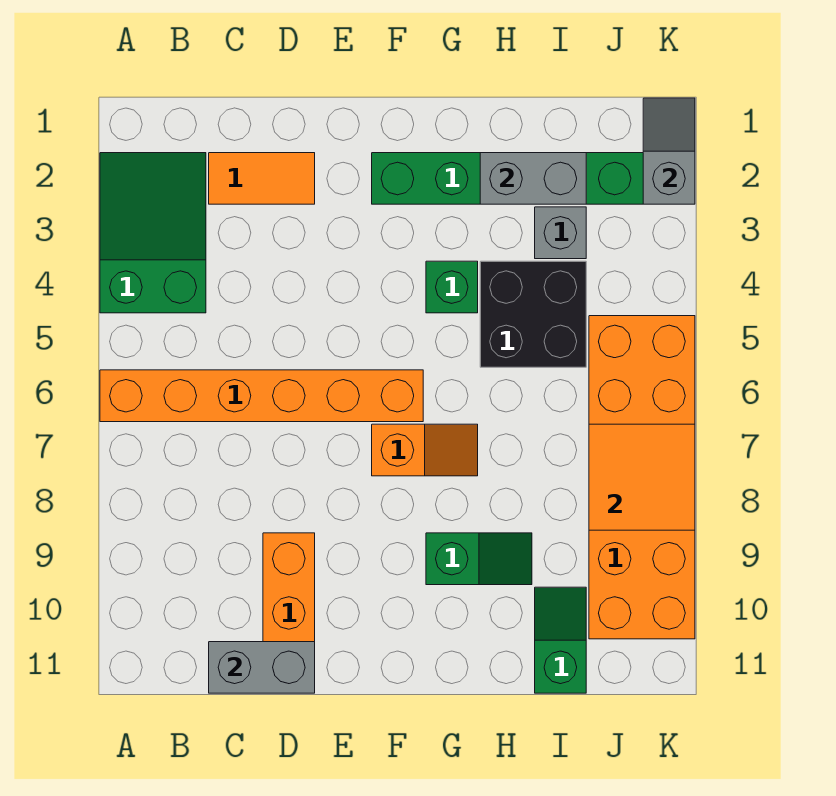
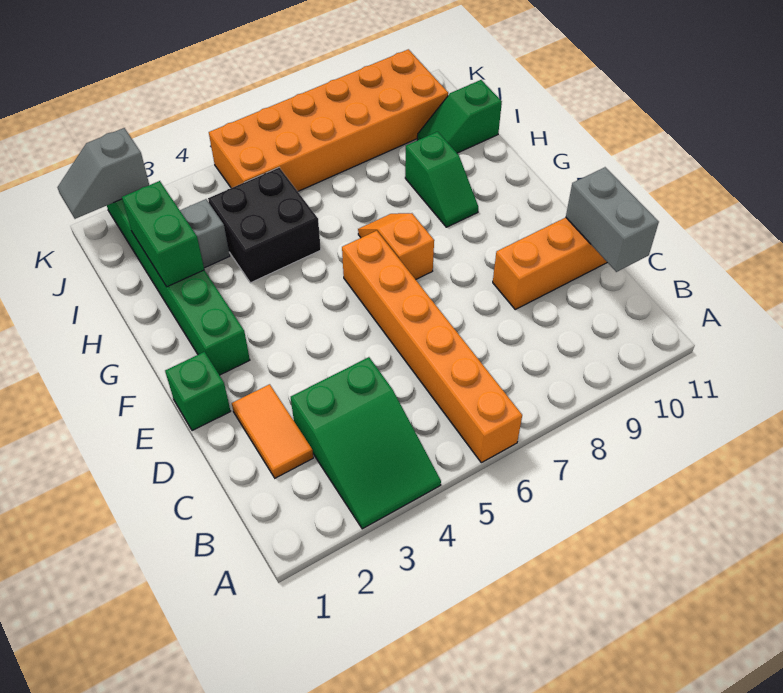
green slope A2:B4 level 1 top 4 -> green slope A3:C4 level 1 top C
green brick G4 level 1 -> green brick E1 level 1
green slope G9:H9 level 1 top G -> green slope G9:H9 level 1 top H
grey brick H2:I2 level 2 -> green brick H2:I2 level 2
orange tile J7:K8 level 2 -> none

